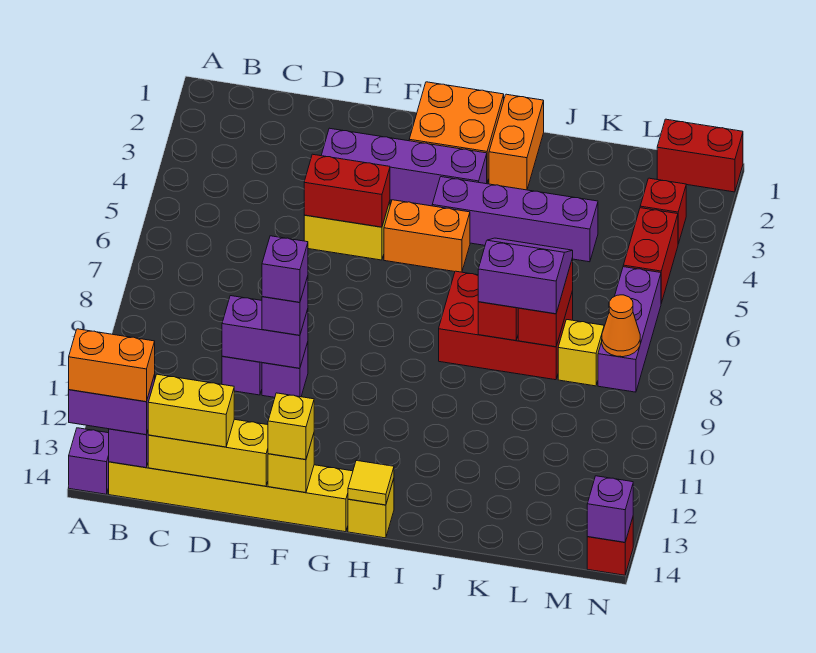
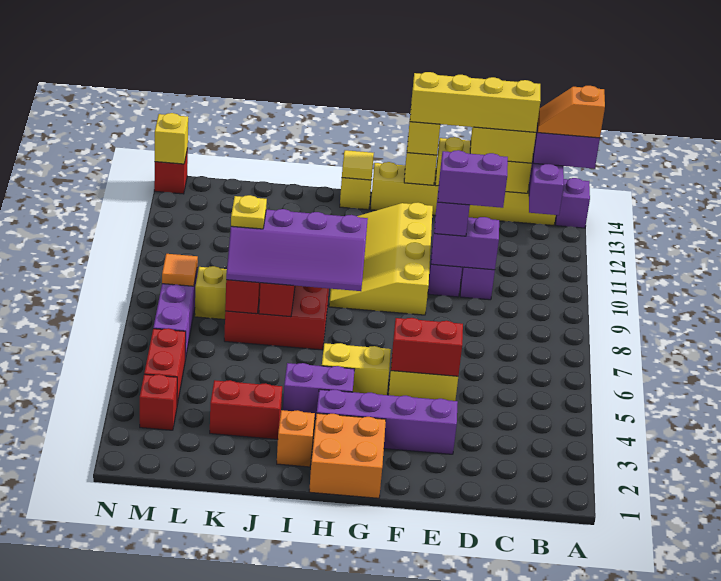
orange brick A14:B14 level 4 -> orange slope A14:B14 level 4 top A
none -> yellow brick C14:F14 level 4
purple brick E10 level 4 -> purple brick D10:E10 level 4
none -> yellow slope F9:H12 level 1 top F
orange brick G5:H5 level 1 -> yellow brick G5:H5 level 1
purple brick H4:K4 level 1 -> purple brick H4:I4 level 1
orange brick I1:I2 level 1 -> orange brick I2 level 1
purple slope J7:K8 level 3 top 8 -> purple slope H7:K8 level 3 top 8
none -> yellow plate K8 level 4
red brick M1:N1 level 1 -> red brick J3:K3 level 1
orange cone M8 level 2 -> orange tile M8 level 2
purple brick N14 level 2 -> yellow brick N14 level 2

